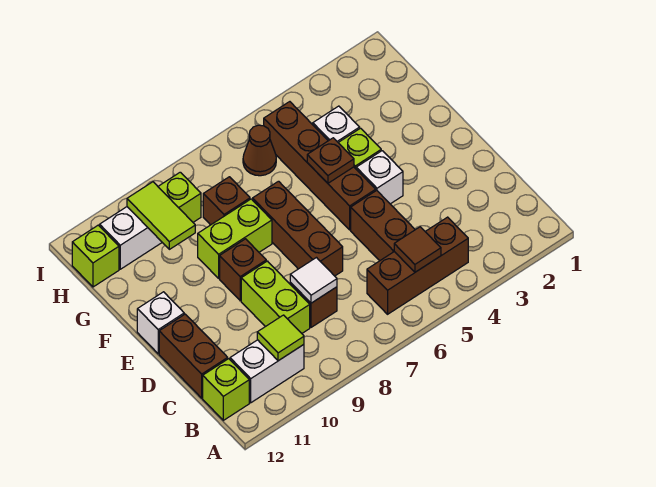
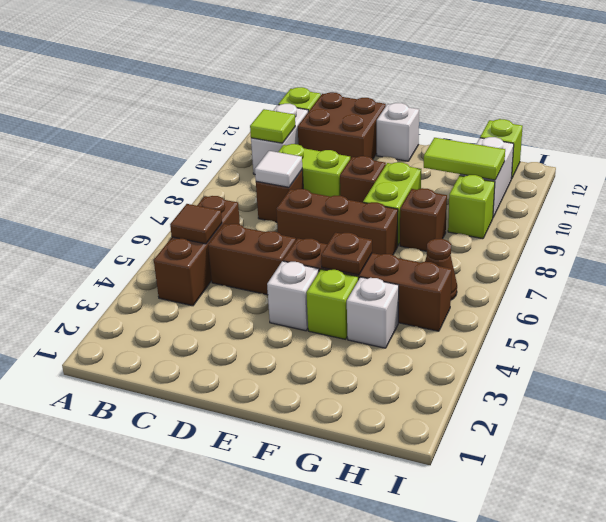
brown brick C12:D12 level 1 -> brown brick C11:D12 level 1

